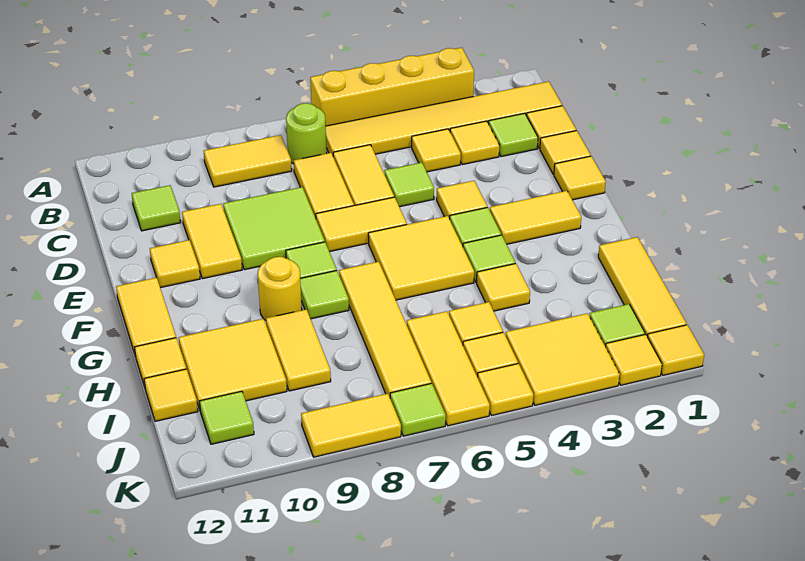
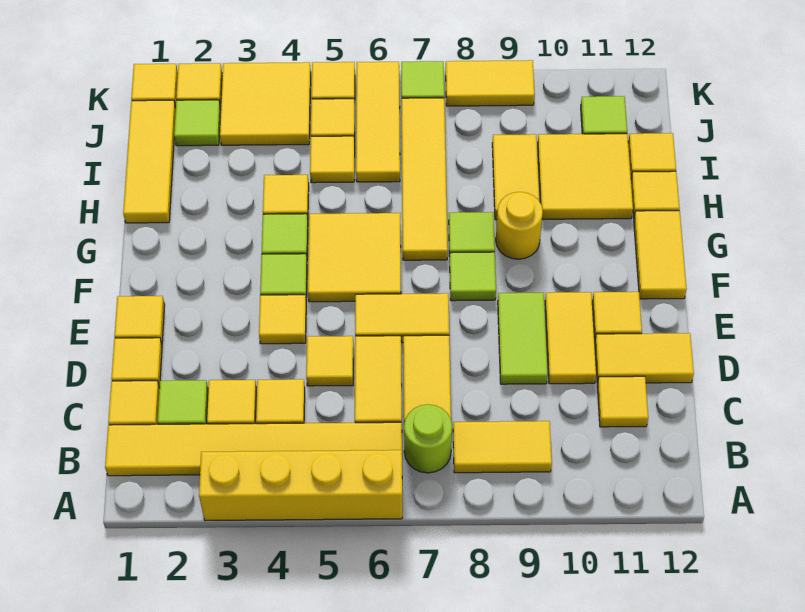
lime tile C11 level 1 -> yellow tile C11 level 1
lime tile D5 level 1 -> yellow tile D5 level 1
lime tile D8:E9 level 1 -> lime tile D9:E9 level 1
yellow tile F2:F3 level 1 -> yellow tile D11:D12 level 1

